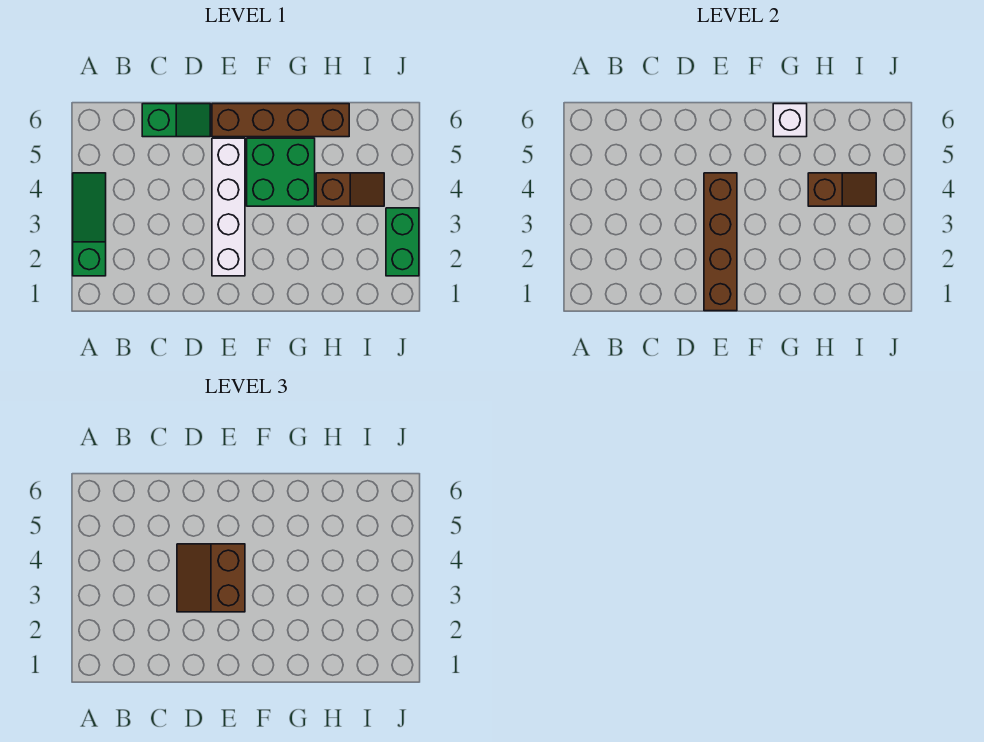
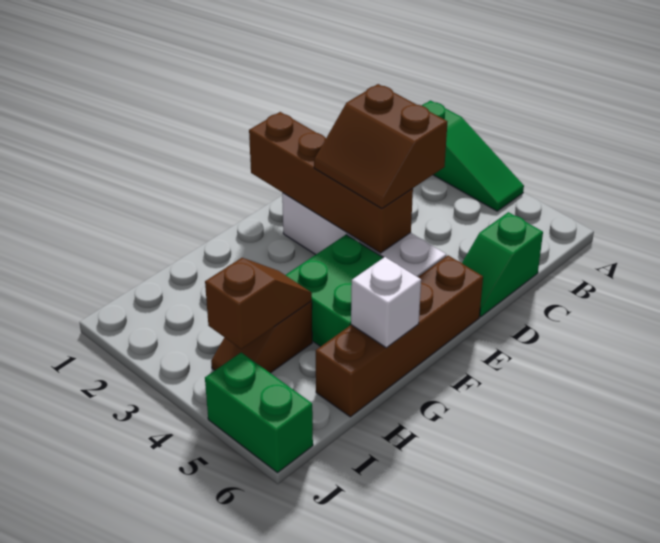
brown slope D3:E4 level 3 top E -> brown slope D3:E4 level 3 top D
brown slope H4:I4 level 2 top H -> brown slope H4:I4 level 2 top I
green brick J2:J3 level 1 -> green brick J5:J6 level 1

